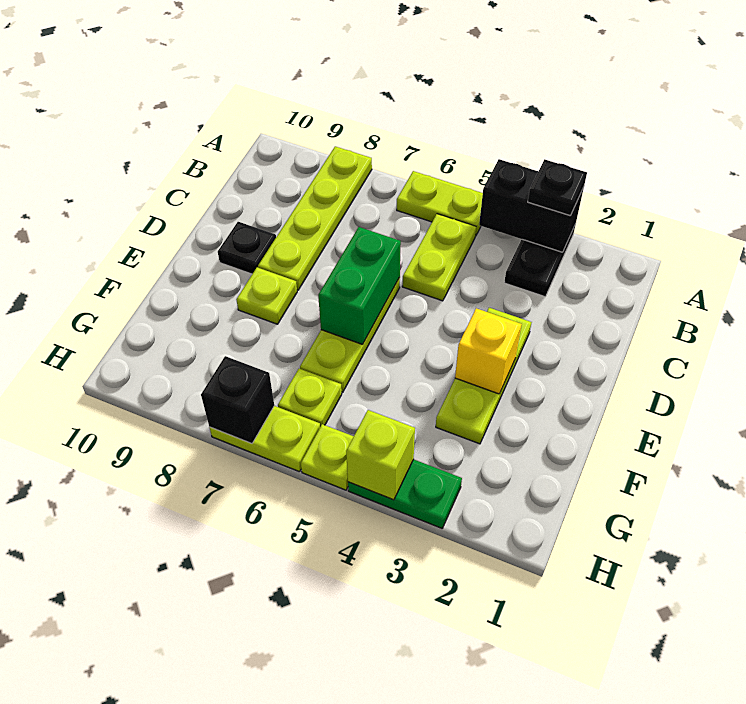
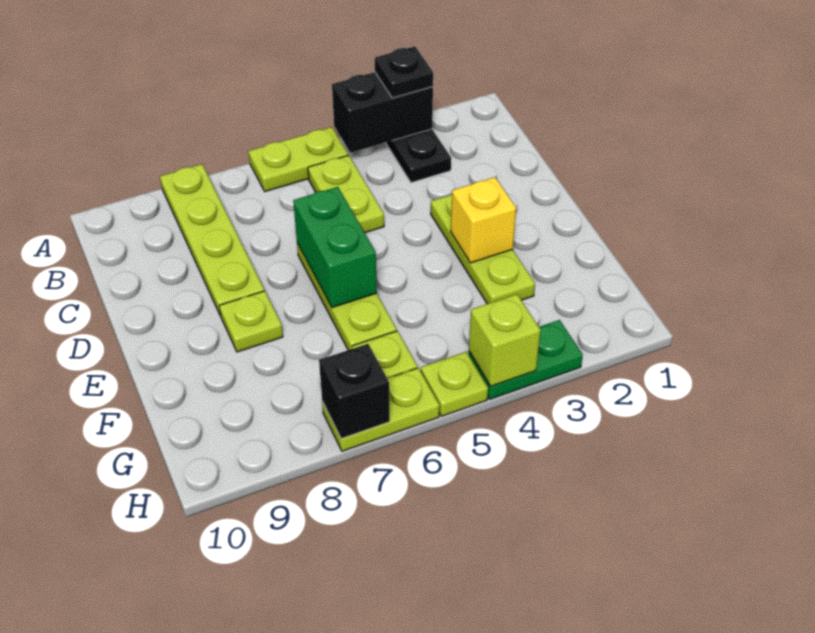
black plate D9 level 1 -> none

